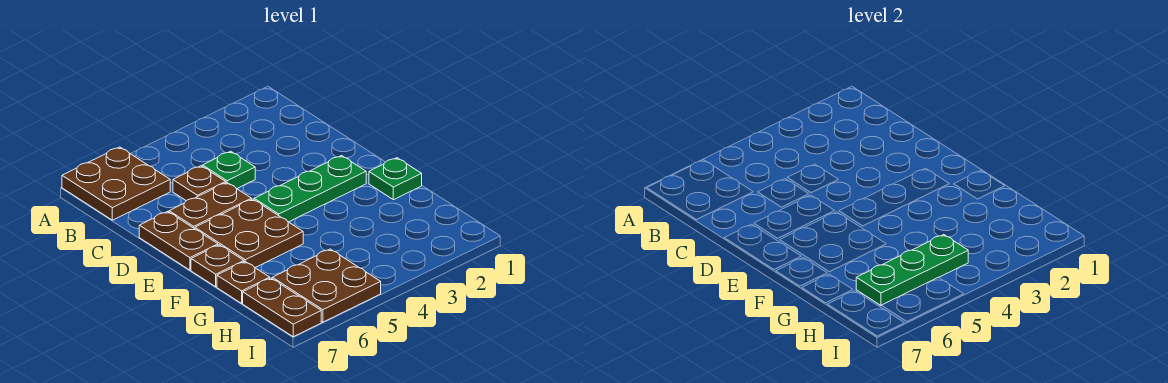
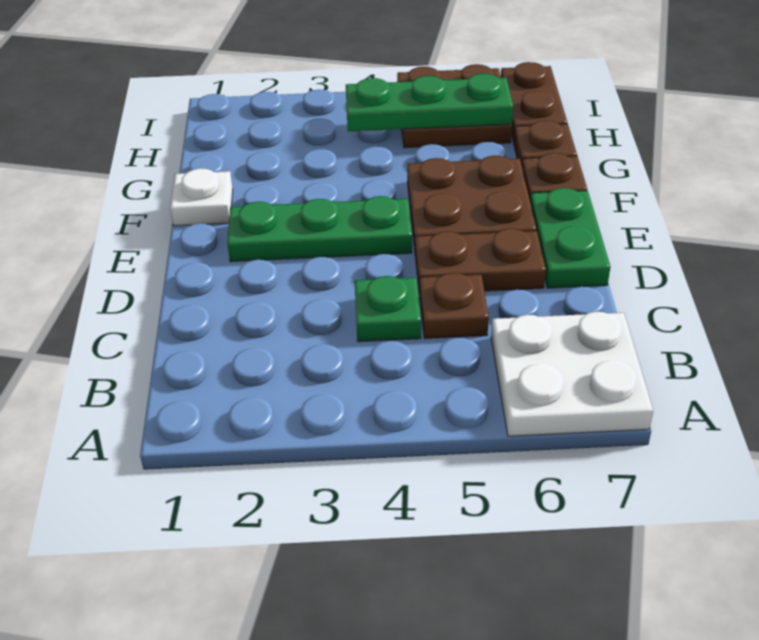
brown plate A6:B7 level 1 -> white plate A6:B7 level 1
brown plate D7:E7 level 1 -> green plate D7:E7 level 1
green plate F1 level 1 -> white plate F1 level 1

